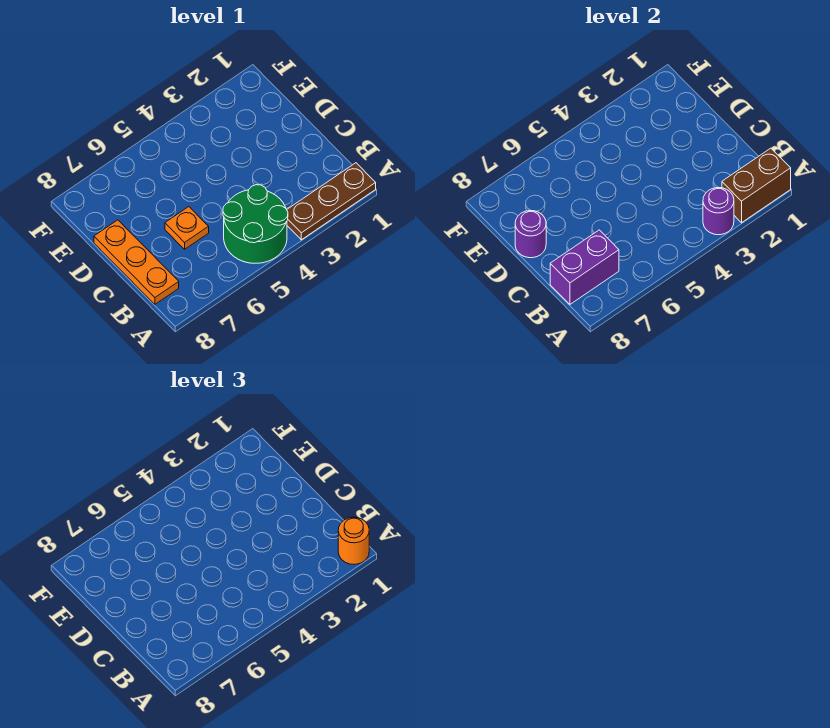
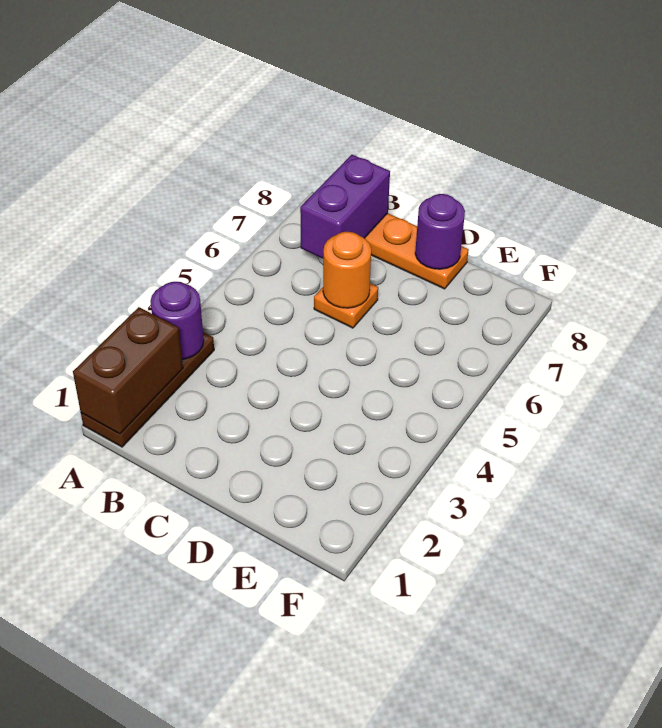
orange round brick A1 level 3 -> orange round brick C6 level 2
green round brick A4:B5 level 1 -> none

